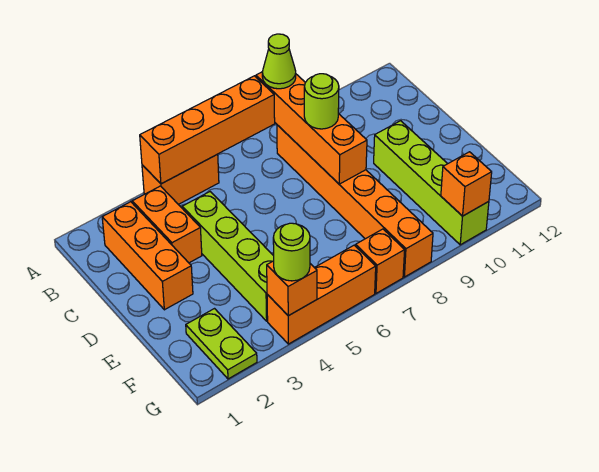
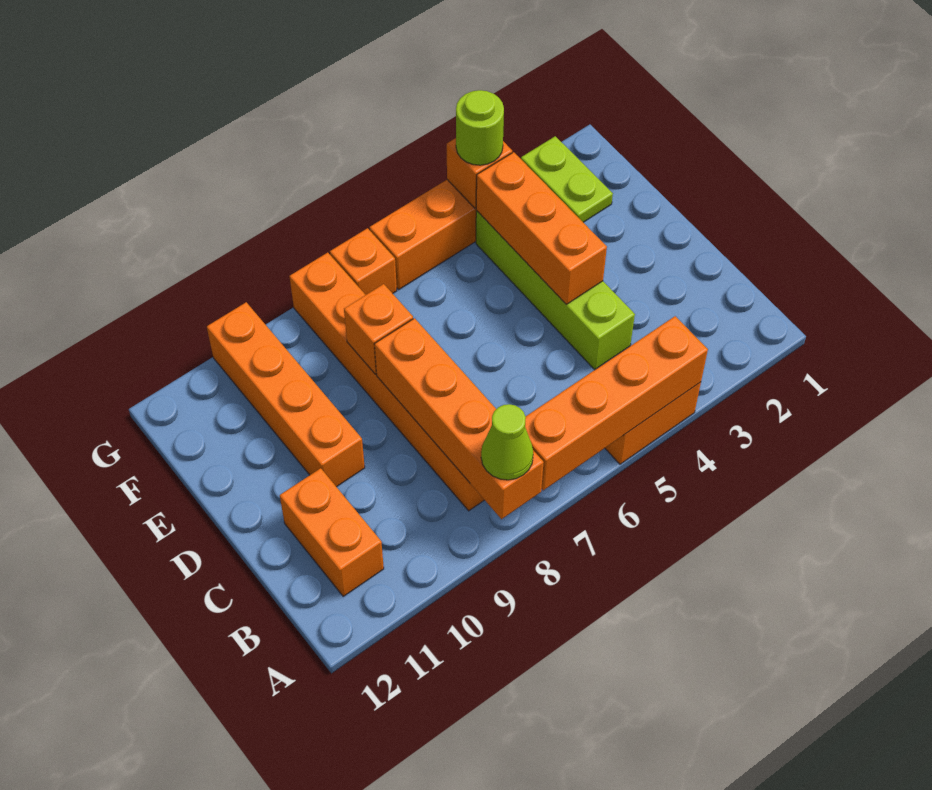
orange brick B2:D2 level 1 -> orange brick D4:F4 level 2
orange brick B3:C3 level 1 -> orange brick B11:C11 level 1
lime round brick C8 level 3 -> none
lime brick D10:G10 level 1 -> orange brick D10:G10 level 1
orange brick G10 level 2 -> orange brick E8 level 2

